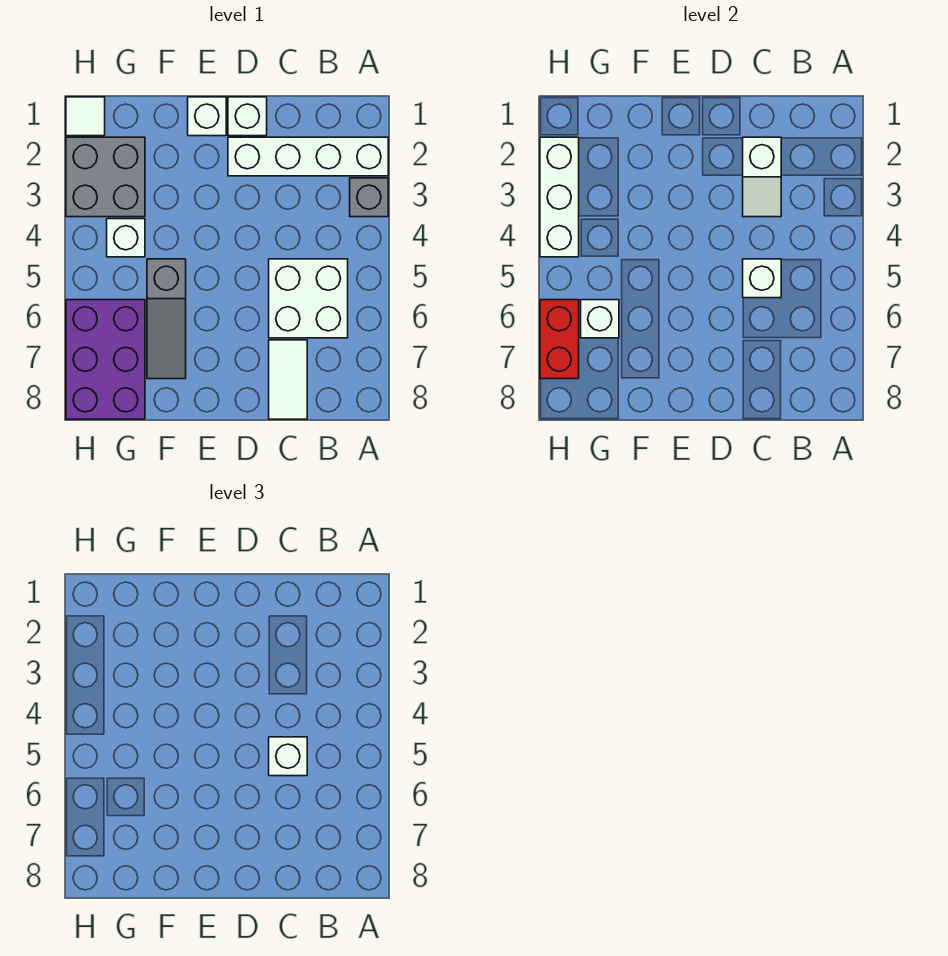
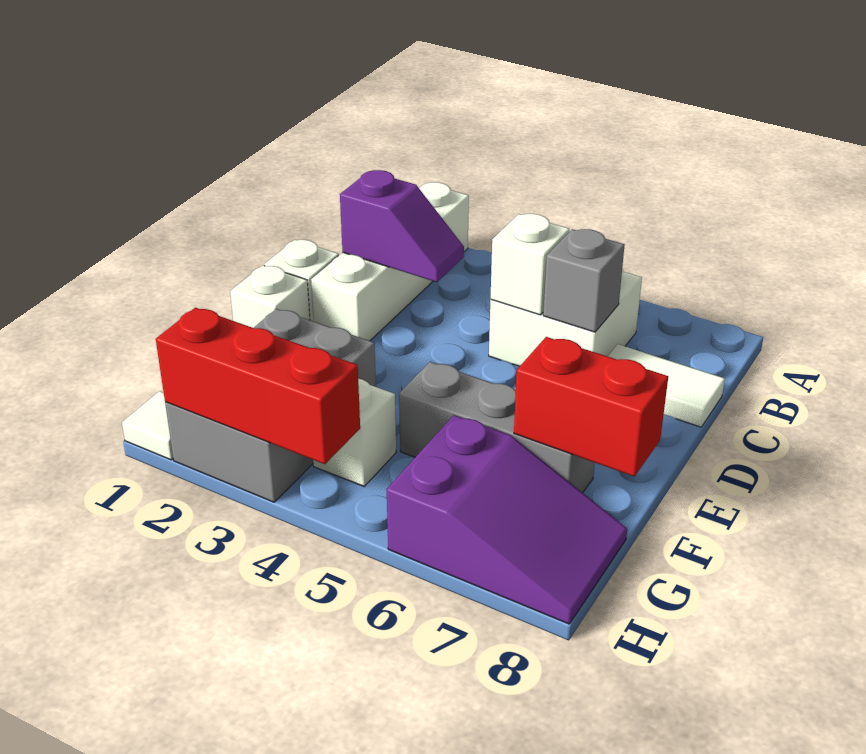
grey brick A3 level 1 -> grey brick C6 level 2
white slope C2:C3 level 2 top 2 -> purple slope C2:C3 level 2 top 2
white brick C5 level 3 -> none
grey slope F5:F7 level 1 top 5 -> grey brick F5:F7 level 1
grey brick G2:H3 level 1 -> grey brick F2:H3 level 1
purple brick G6:H8 level 1 -> purple slope G6:H8 level 1 top 6
white brick G6 level 2 -> none
white brick H2:H4 level 2 -> red brick H2:H4 level 2
red brick H6:H7 level 2 -> red brick F7:F8 level 2

